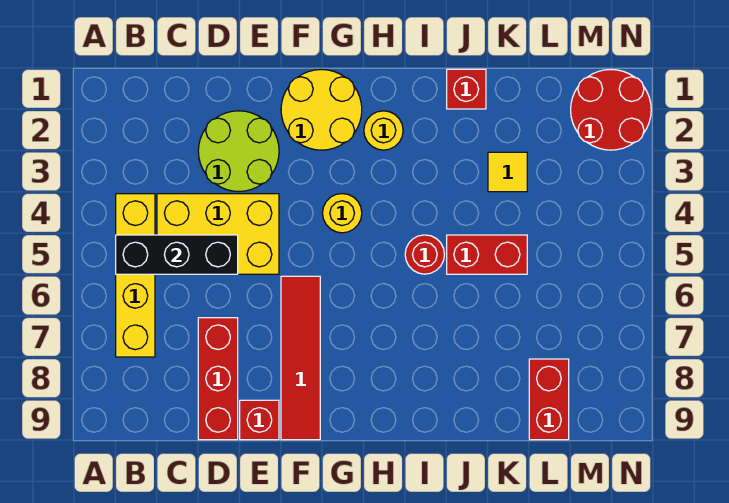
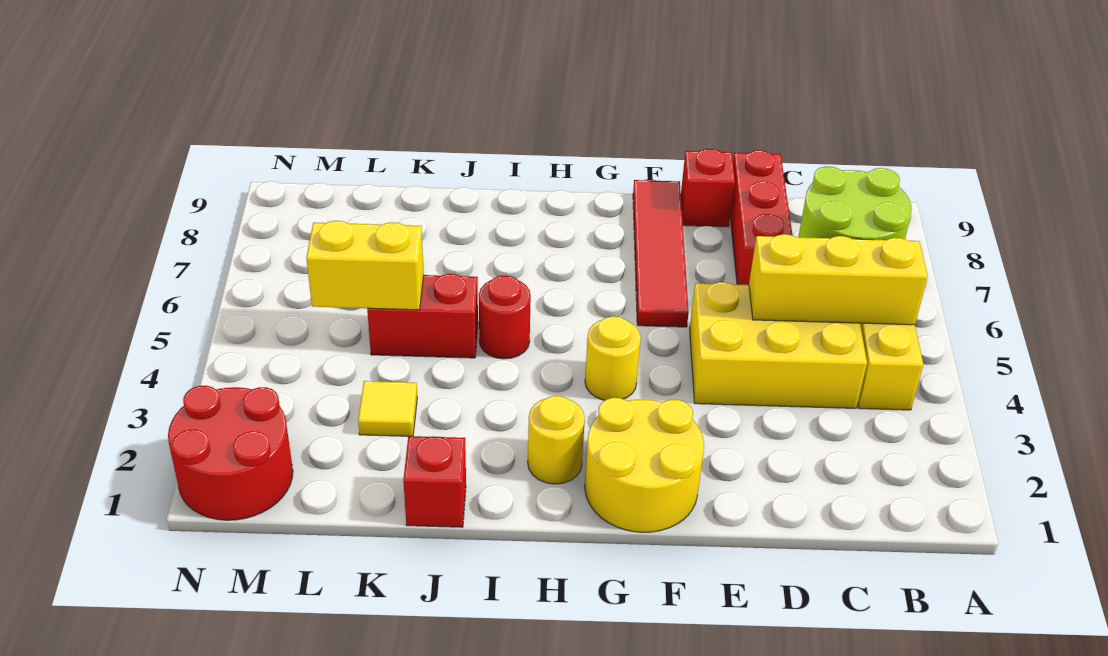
black brick B5:D5 level 2 -> yellow brick B5:D5 level 2
lime round brick D2:E3 level 1 -> lime round brick B6:C7 level 2
none -> yellow brick K5:L5 level 2
red brick L8:L9 level 1 -> none

